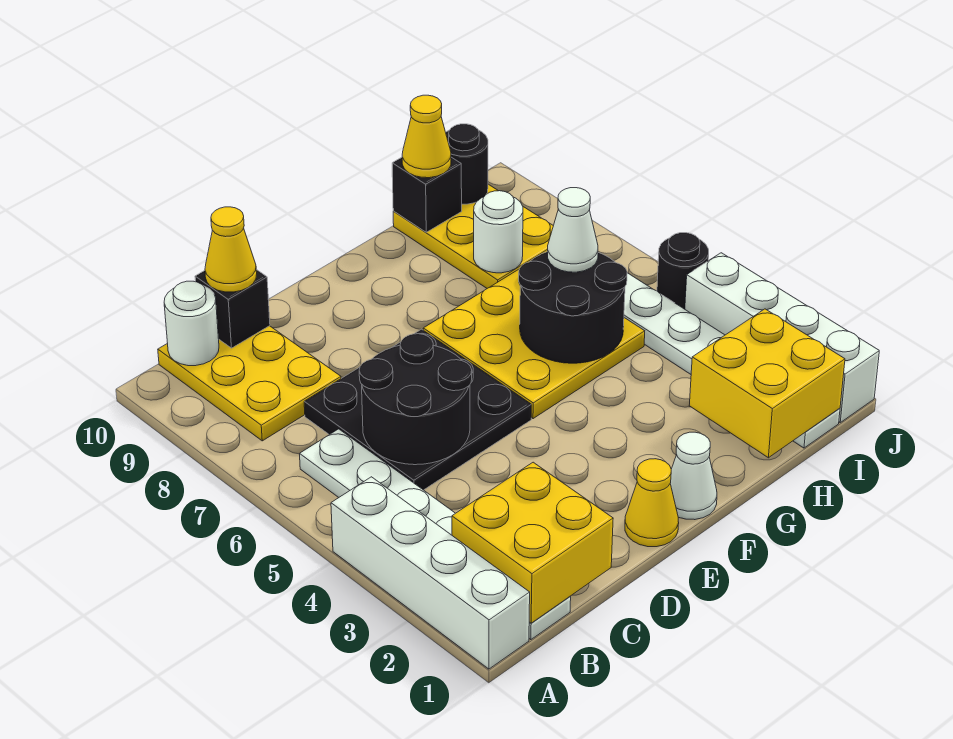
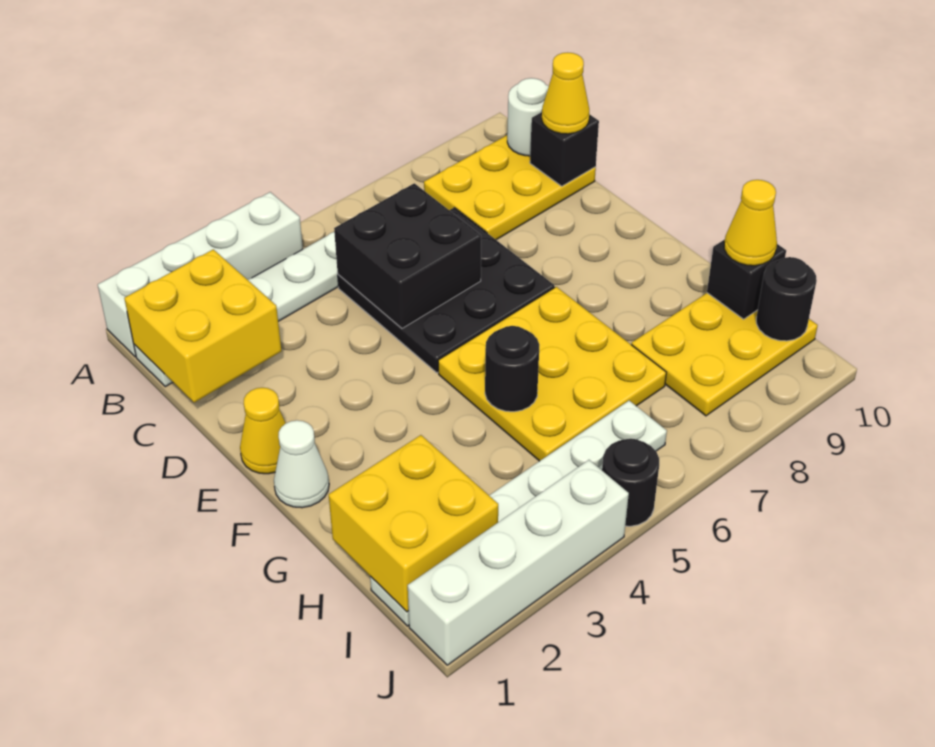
black round brick C5:D6 level 2 -> black brick C5:D6 level 2
black round brick G5:H6 level 2 -> black round brick G5 level 2
white cone H6 level 3 -> none
white round brick H8 level 2 -> none

